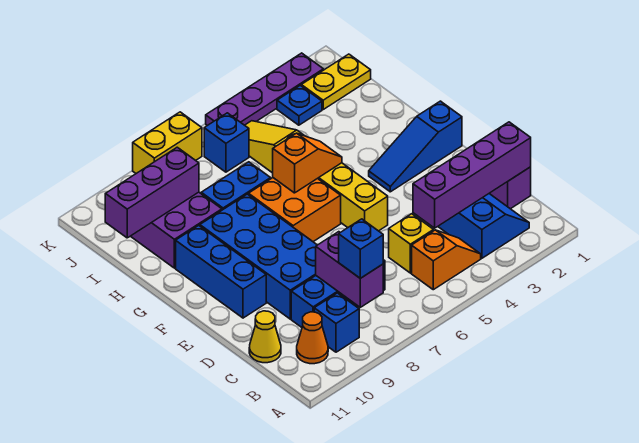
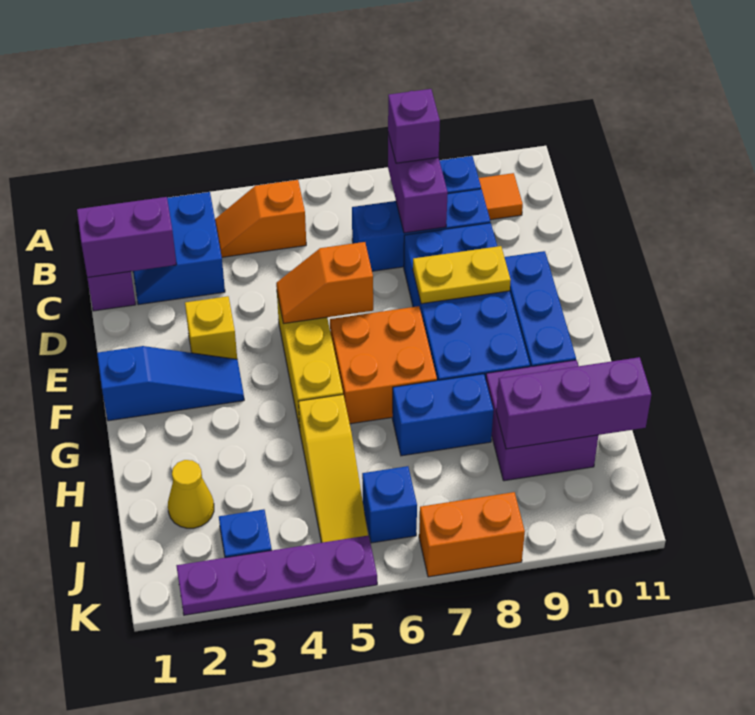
blue brick B8 level 3 -> purple brick B8 level 3
orange cone B10 level 1 -> orange tile B10 level 1
purple brick C1:C4 level 2 -> purple brick C1:C2 level 2
yellow brick C5 level 1 -> yellow brick E3 level 1
yellow cone C11 level 1 -> yellow cone I2 level 1
orange slope G5:G6 level 2 top 6 -> orange slope E5:E6 level 2 top 6
yellow plate J1:J2 level 1 -> yellow plate E8:E9 level 2
yellow brick K7:K8 level 1 -> orange brick K7:K8 level 1

